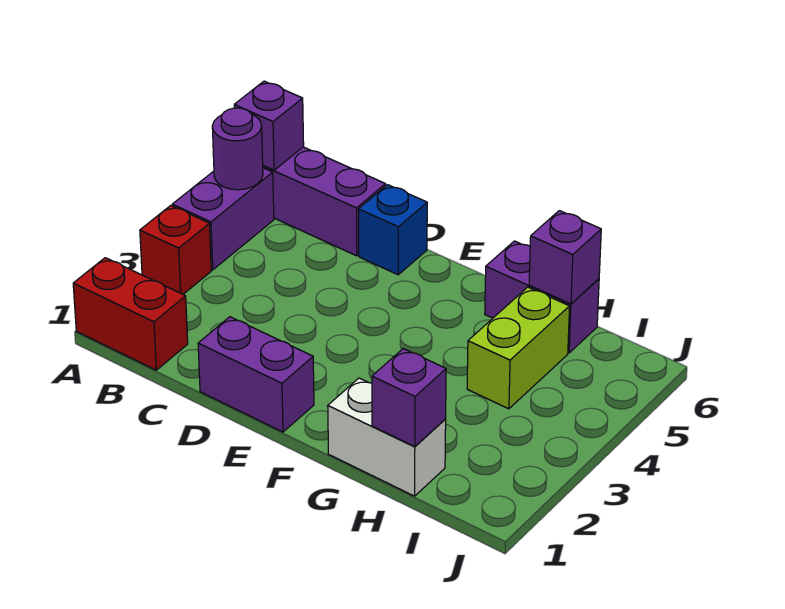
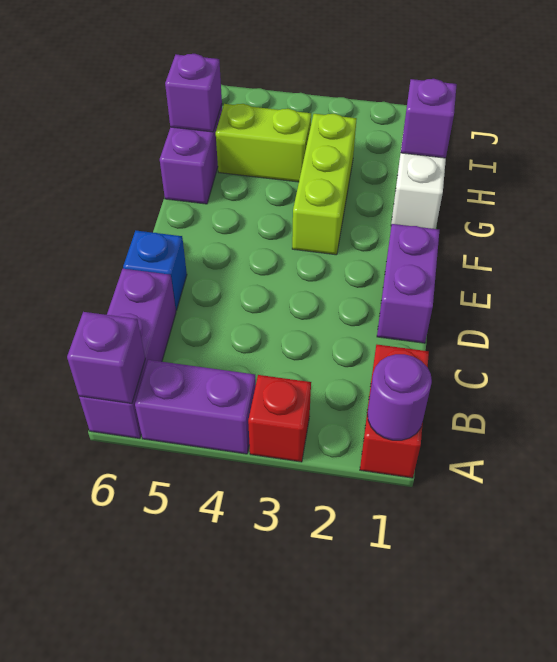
purple round brick A5 level 2 -> purple round brick A1 level 2
none -> lime brick F3:H3 level 1

